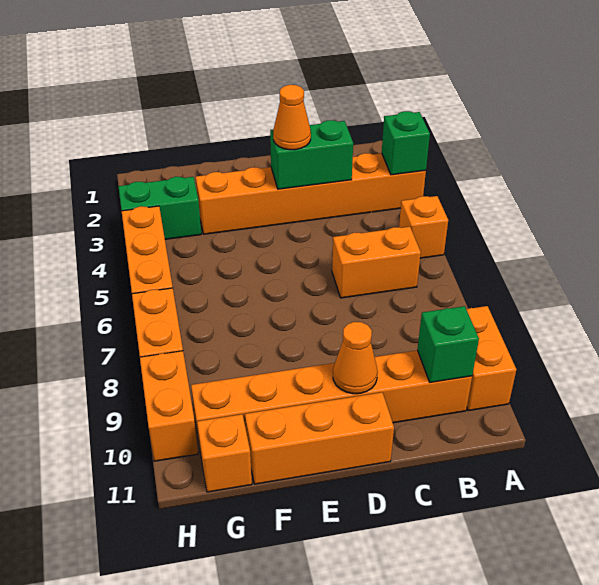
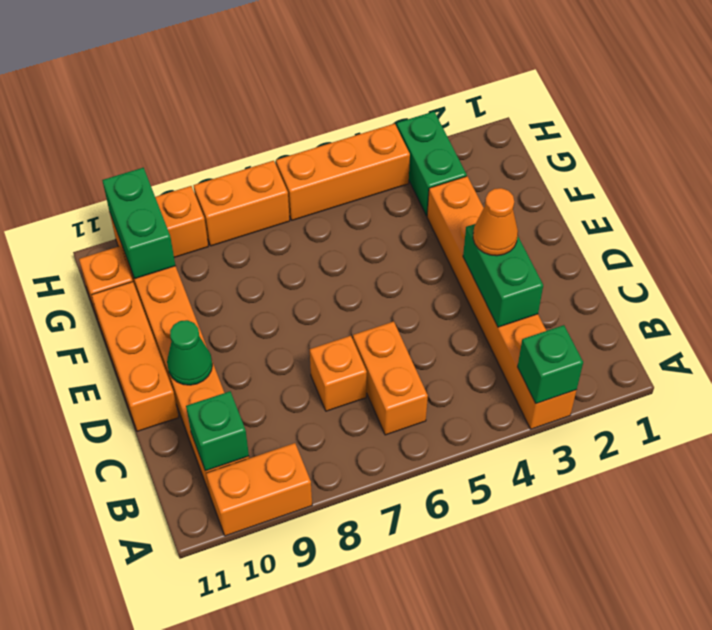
orange brick A5 level 1 -> orange brick C7 level 1
orange cone D10 level 2 -> green cone D10 level 2
none -> green brick G10:H10 level 2

